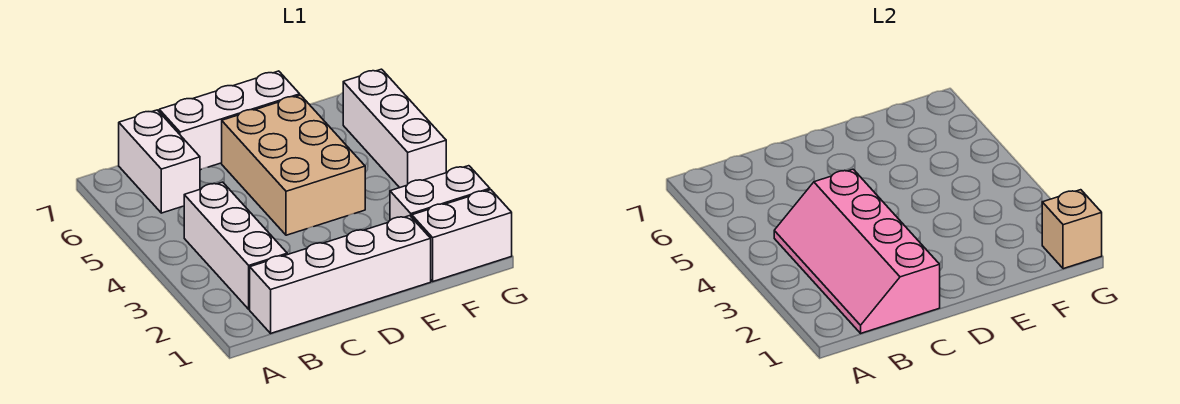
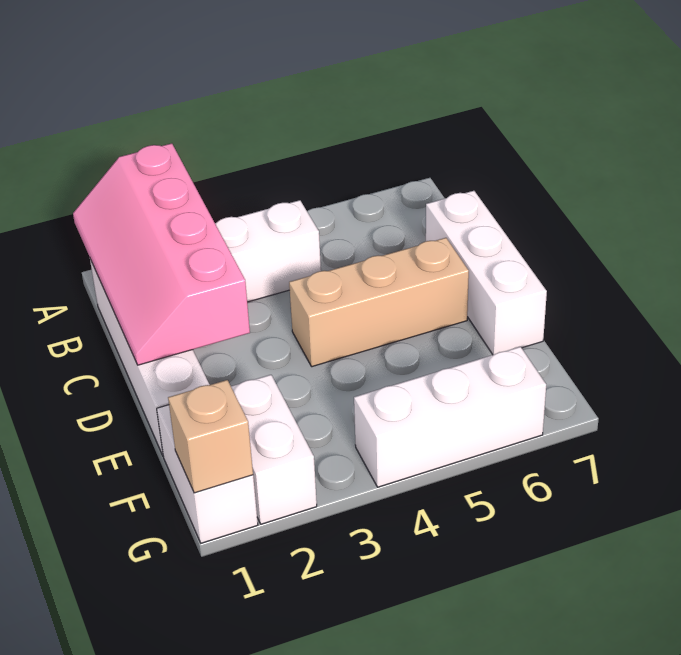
pink slope B1:C4 level 2 top C -> pink slope A1:D2 level 2 top 2
white brick B6:B7 level 1 -> none
tan brick D4:E6 level 1 -> tan brick D4:D6 level 1

